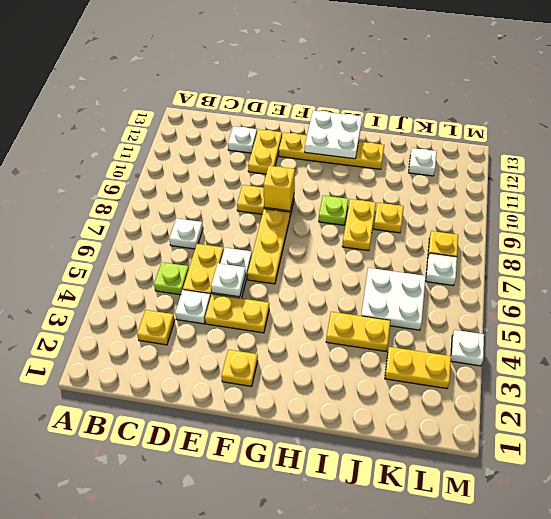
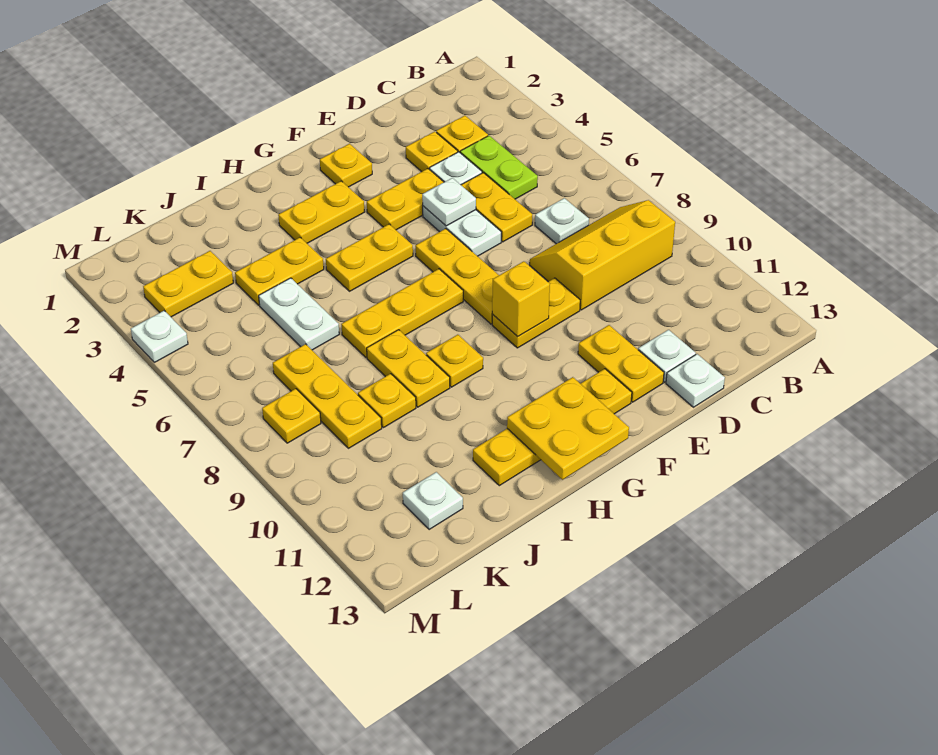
none -> yellow slope B8:D9 level 1 top 9
lime plate C5 level 1 -> lime plate C4:C5 level 1
none -> yellow plate D3 level 1
none -> yellow plate G3:H3 level 1
none -> yellow plate G5:H5 level 1
none -> yellow plate G7:I7 level 1
white plate G12:H13 level 2 -> yellow plate G12:H13 level 2
lime plate H9 level 1 -> yellow plate H9 level 1
white plate J5:K6 level 1 -> white plate J5:J6 level 1
none -> yellow plate K7:K9 level 1
white plate L7 level 1 -> white plate D13 level 1

